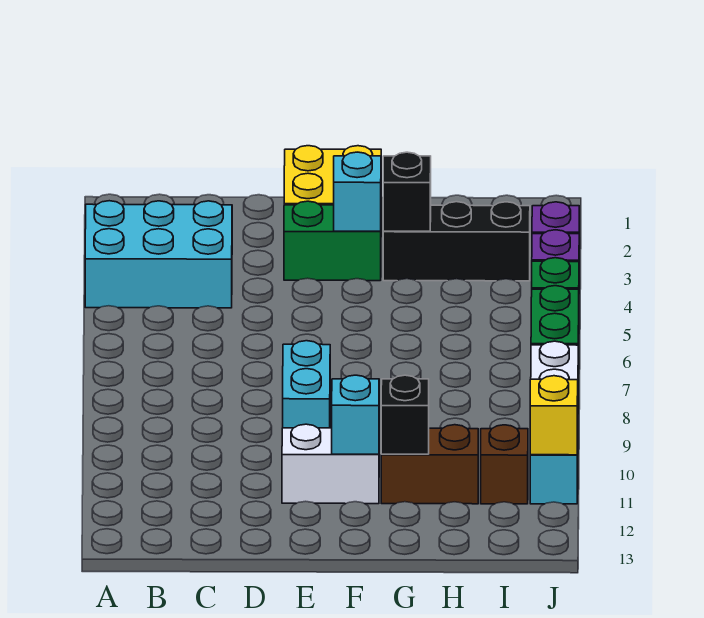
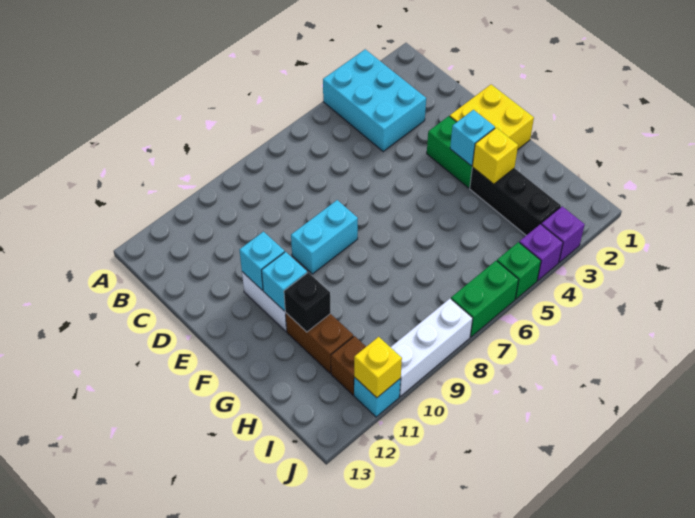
none -> cyan brick E11 level 2
black brick G3 level 2 -> yellow brick G3 level 2

